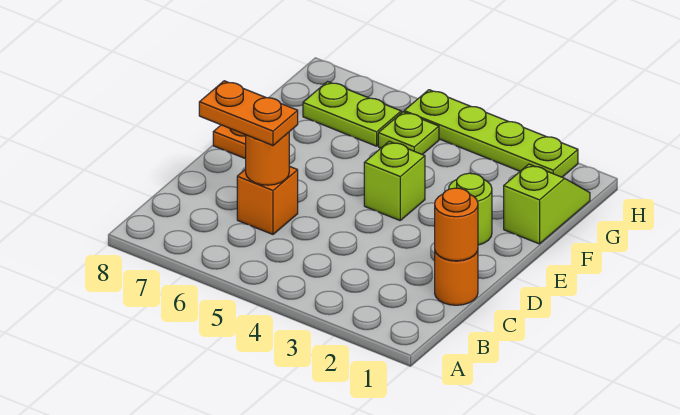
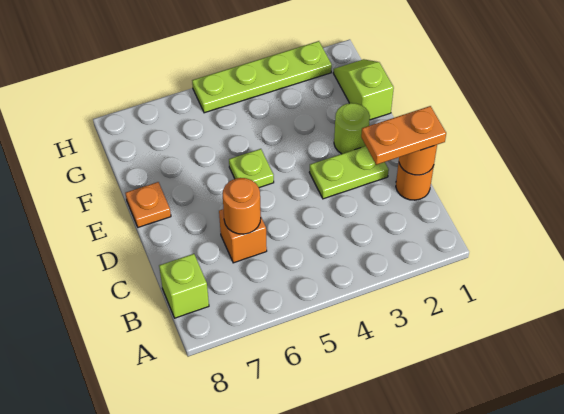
orange plate C6:C7 level 3 -> orange plate C1:C2 level 3
lime brick E4 level 1 -> lime brick B8 level 1
lime plate G5 level 1 -> lime plate E5 level 1
lime plate G6:G7 level 1 -> lime plate D2:D3 level 1

